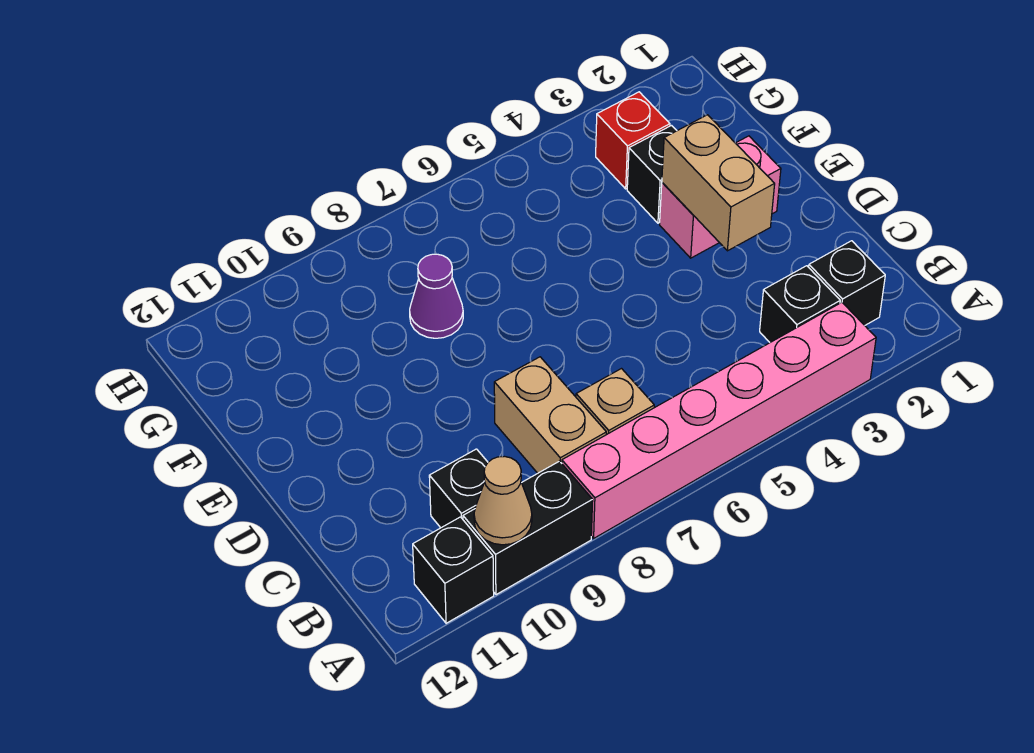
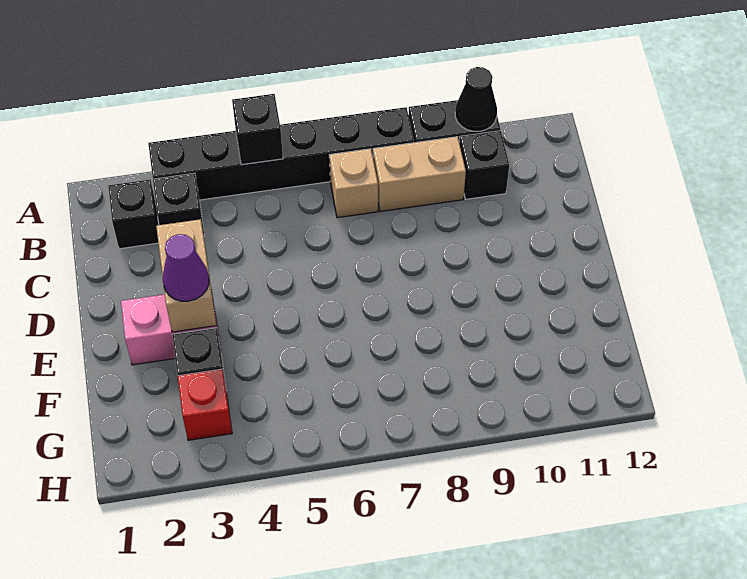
pink brick A3:A8 level 1 -> black brick A3:A8 level 1
tan cone A10 level 2 -> black cone A10 level 2
black brick A11 level 1 -> black brick A5 level 2
tan brick B8:C8 level 1 -> tan brick B8:B9 level 1
purple cone F8 level 1 -> purple cone E3 level 3

